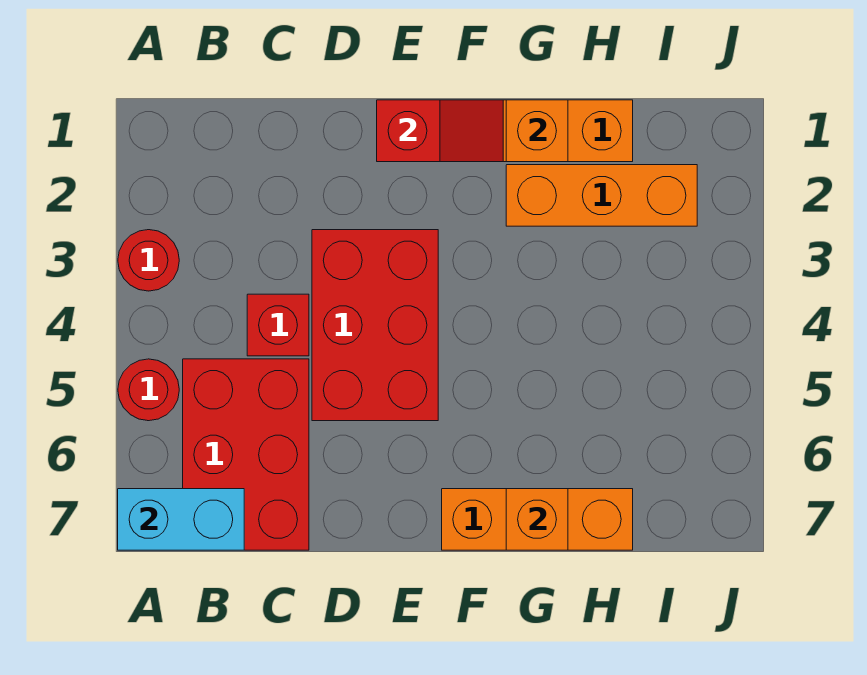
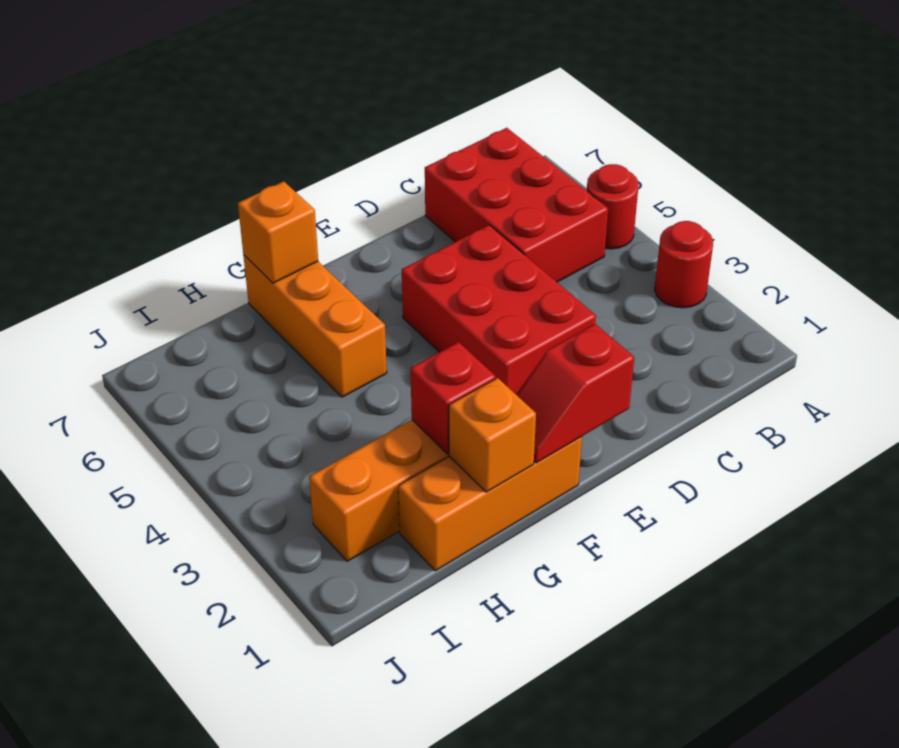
cyan brick A7:B7 level 2 -> none
red brick C4 level 1 -> red brick G2 level 2
orange brick F7:H7 level 1 -> orange brick G5:G7 level 1

